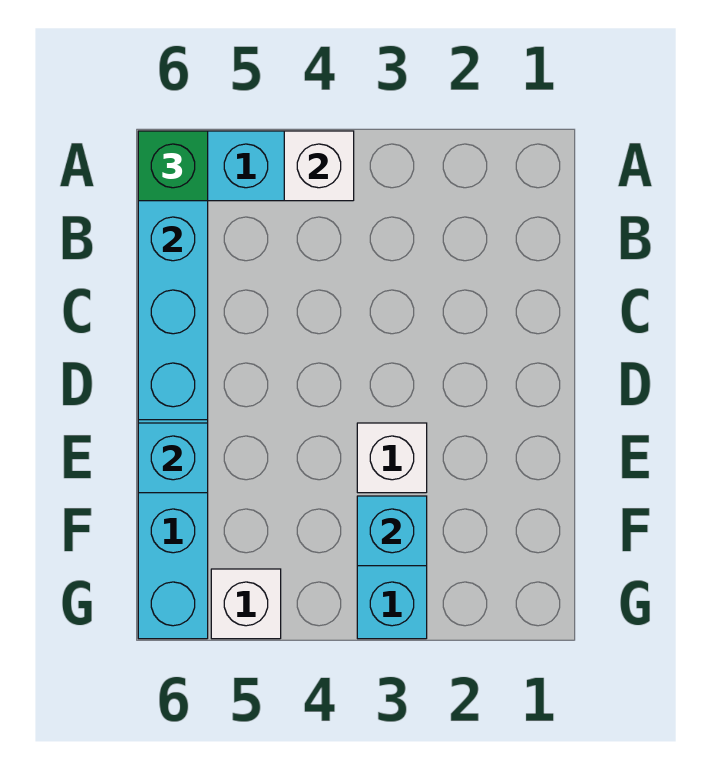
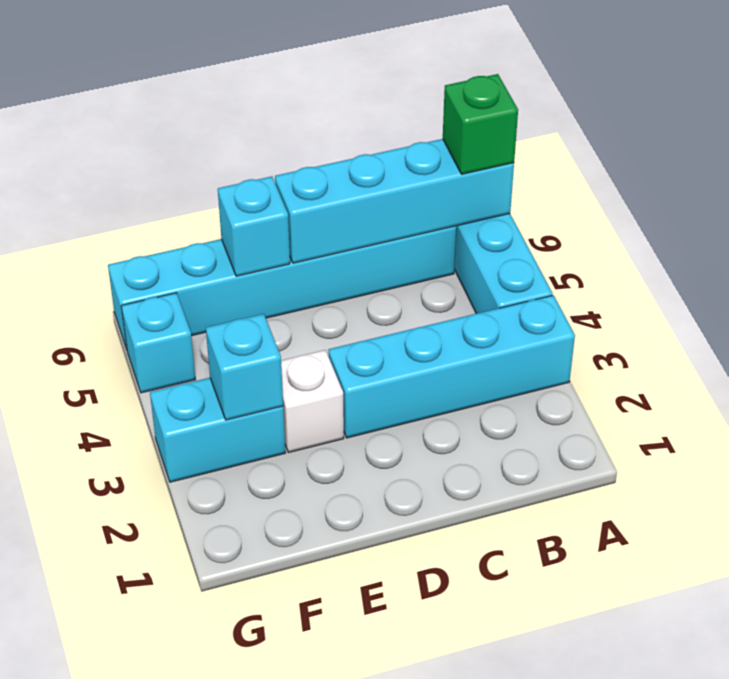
none -> cyan brick A3:D3 level 1
white brick A4 level 2 -> none
white brick G5 level 1 -> cyan brick G5 level 1

